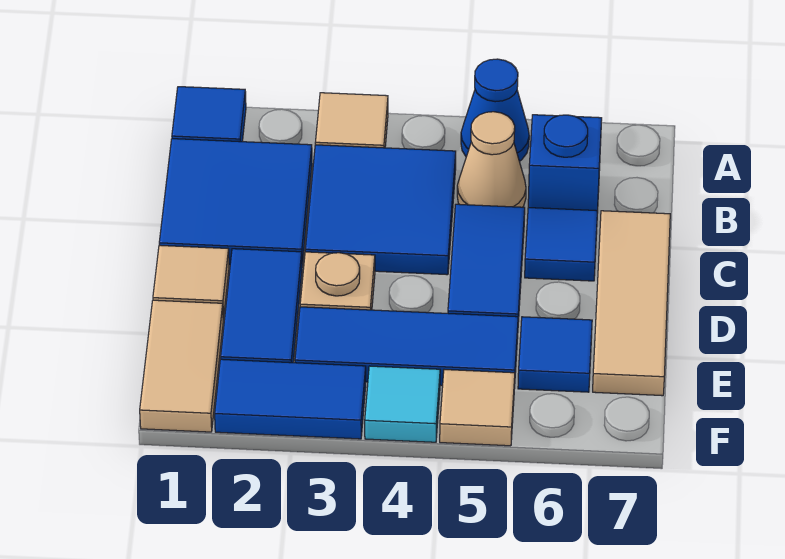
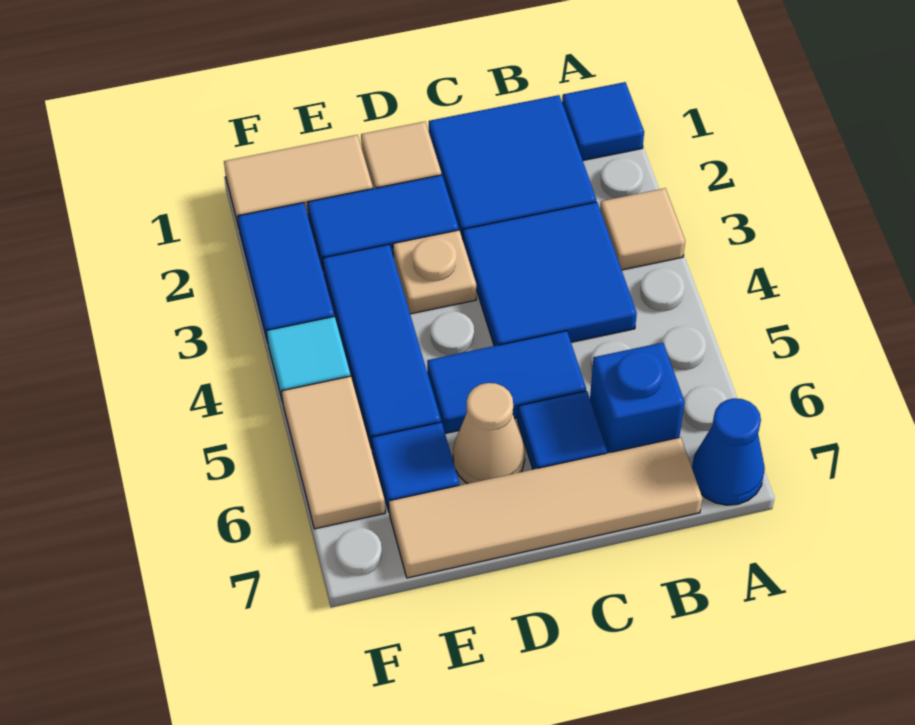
blue cone A5 level 1 -> blue cone A7 level 1
tan cone B5 level 1 -> tan cone D6 level 1
tan tile C7:E7 level 1 -> tan tile B7:E7 level 1
tan tile F5 level 1 -> tan tile F5:F6 level 1

